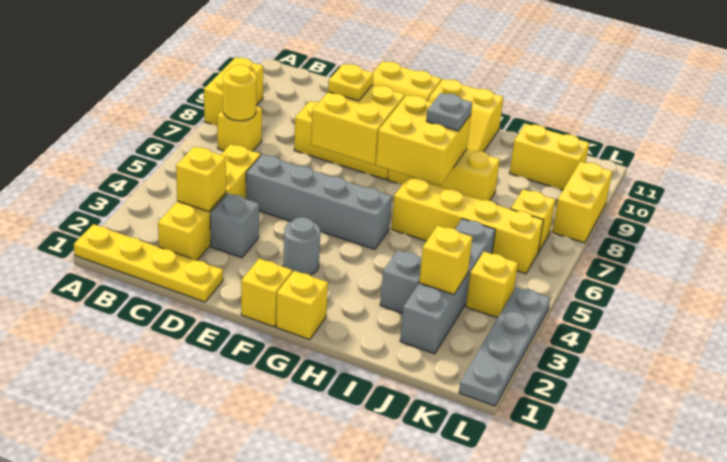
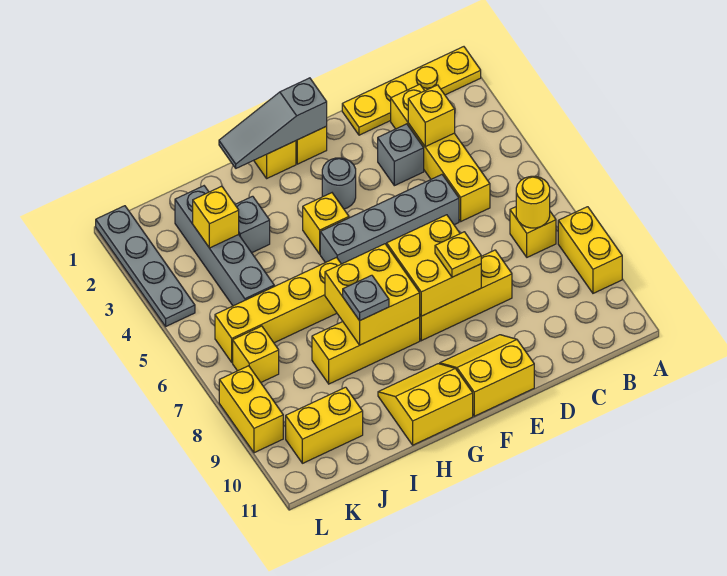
none -> grey slope F1:H1 level 2 top F
yellow brick K4 level 1 -> yellow brick G4 level 1

